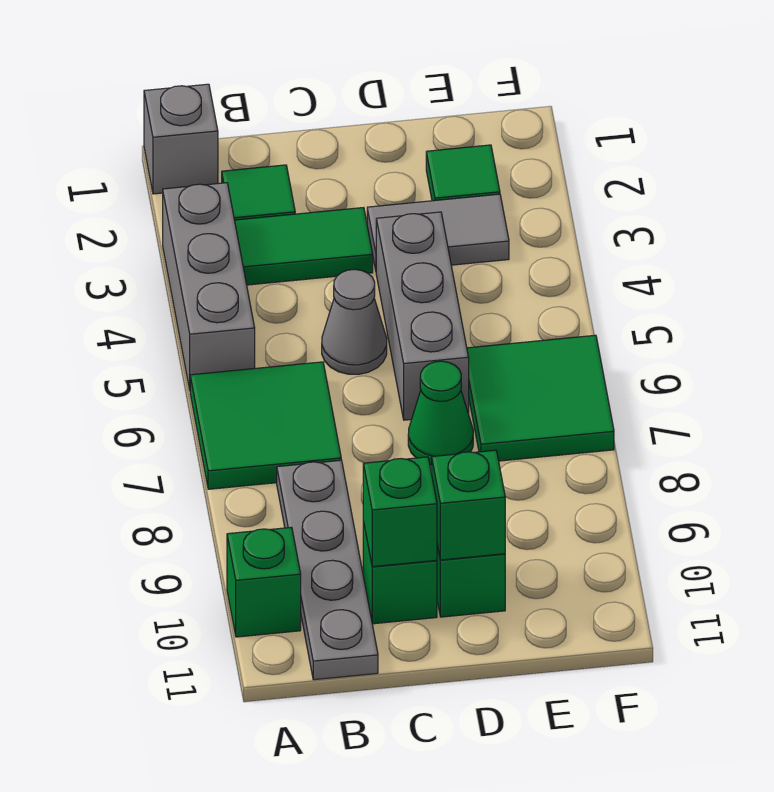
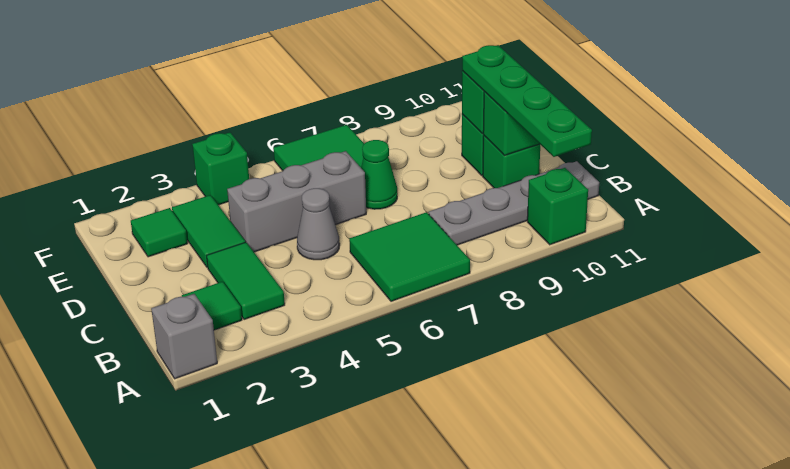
grey brick A3:A5 level 1 -> none
none -> green plate A10:D10 level 3
grey tile D3:E3 level 1 -> green tile D3:E3 level 1
none -> green brick F4 level 1

